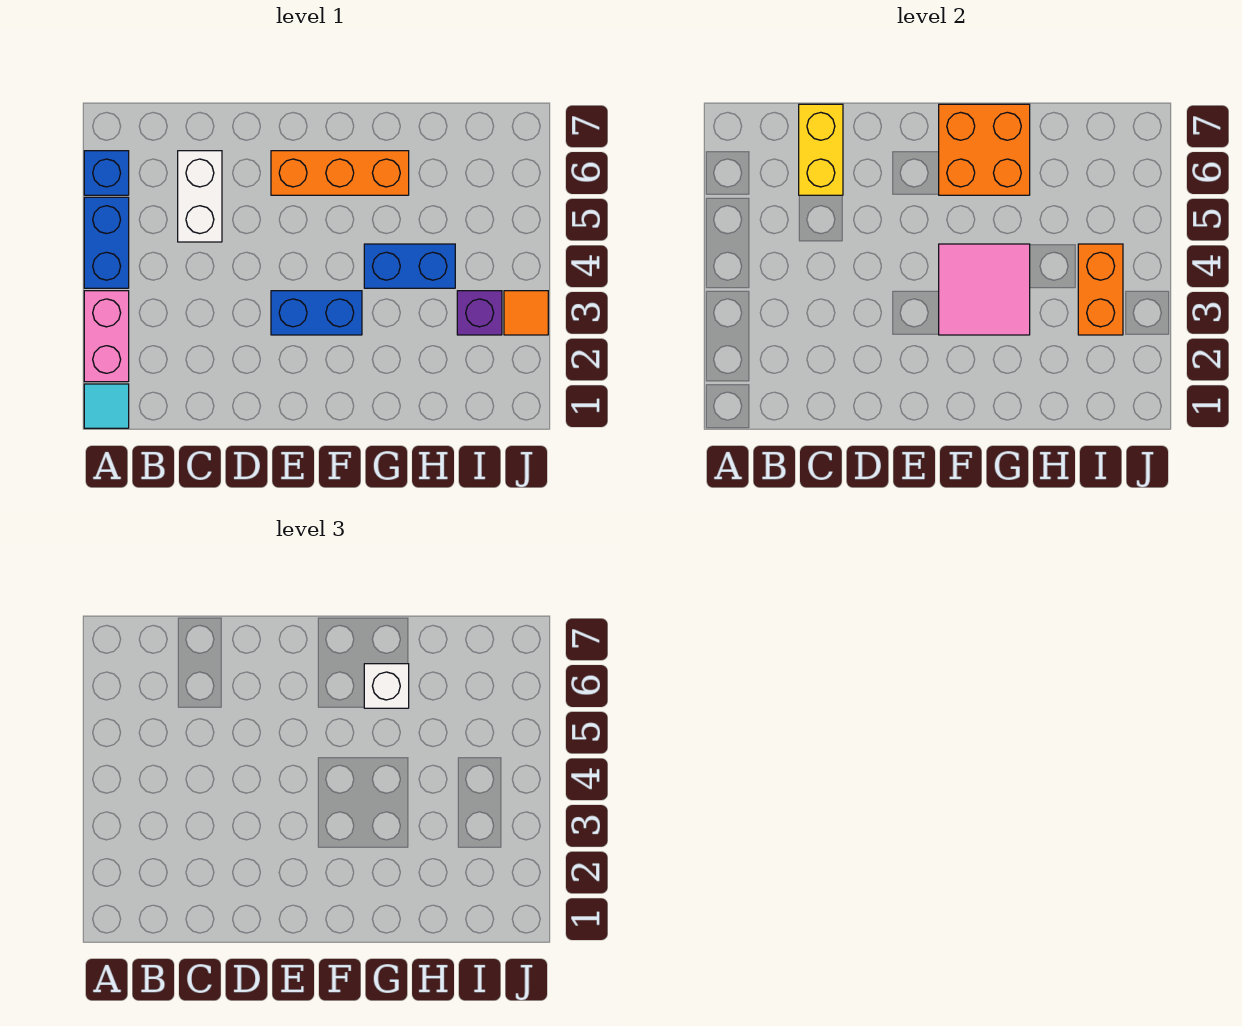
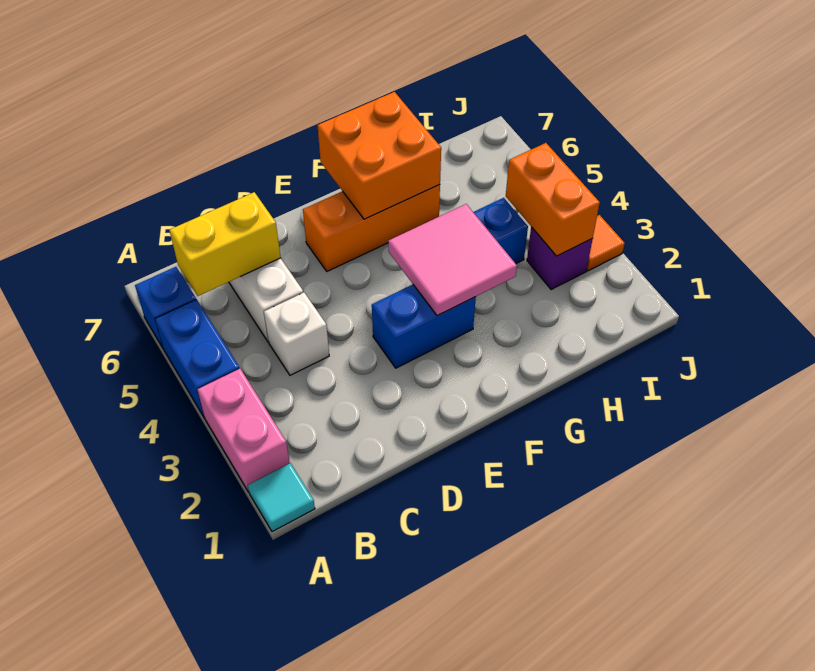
yellow brick C6:C7 level 2 -> yellow brick B6:C6 level 2
white brick G6 level 3 -> white brick C4 level 1

